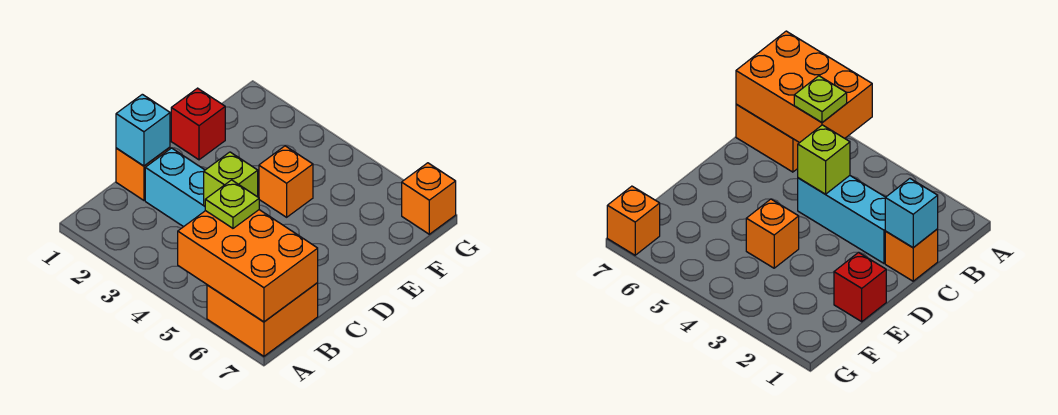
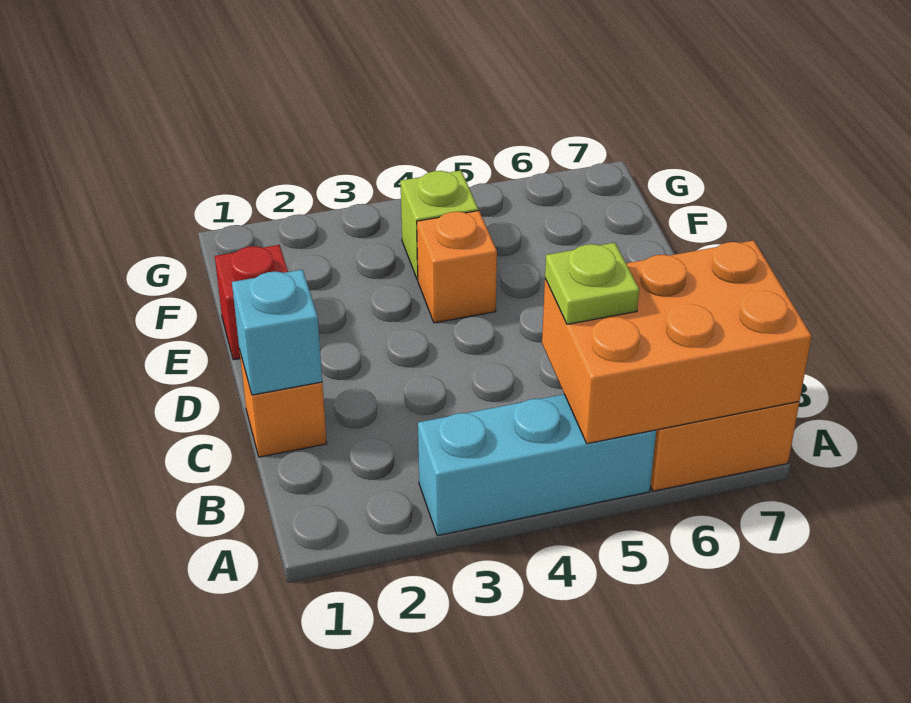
cyan brick C2:C4 level 1 -> cyan brick A3:A5 level 1
lime brick C4 level 2 -> lime brick F4 level 1
orange brick G7 level 1 -> none

